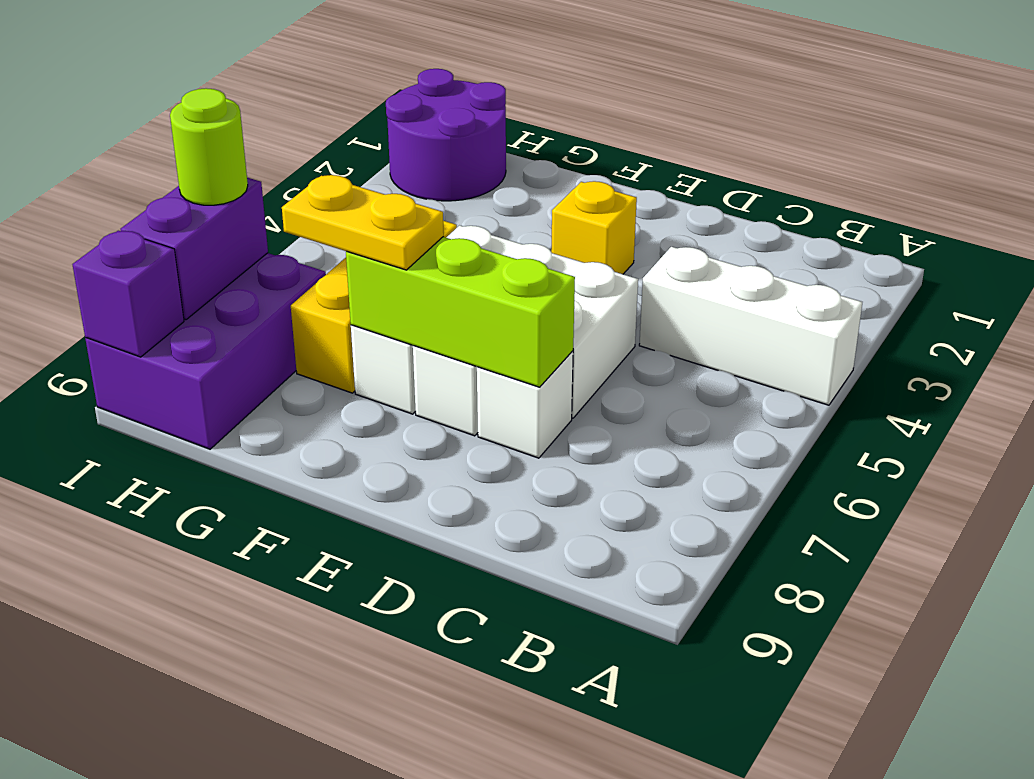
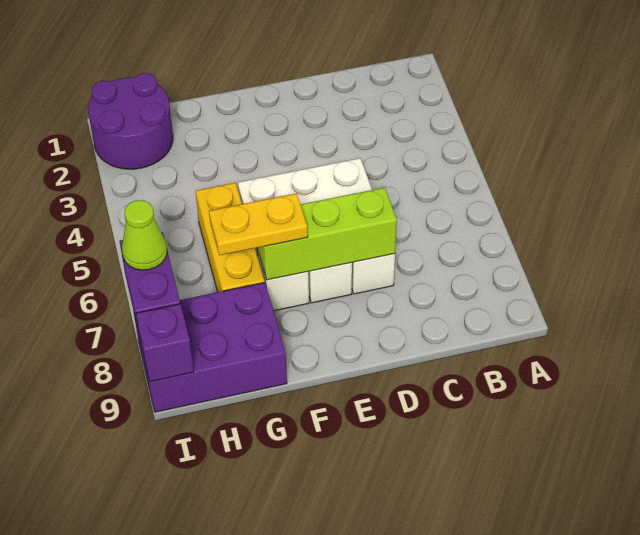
white brick A4:C4 level 1 -> none
yellow brick E3 level 1 -> none
purple brick H7:I9 level 1 -> purple brick G8:I9 level 1
lime round brick I7 level 3 -> lime cone I7 level 3

